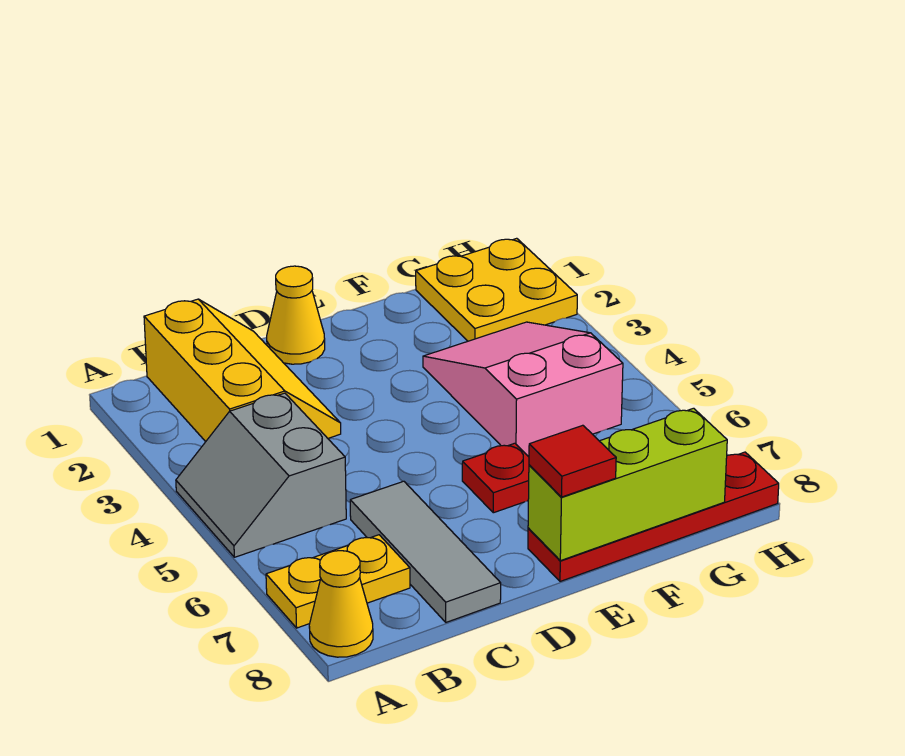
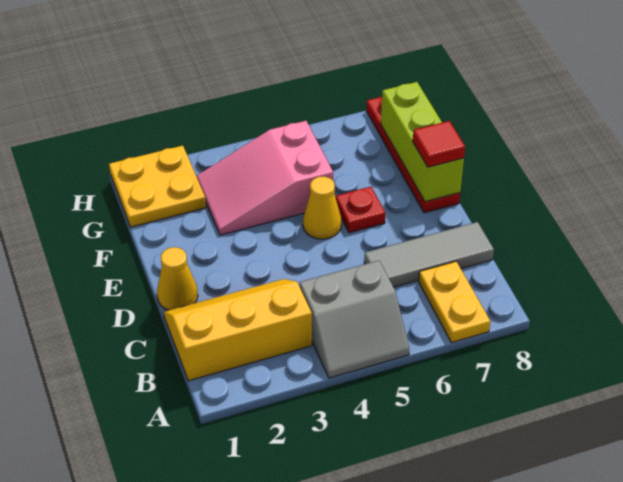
yellow cone A8 level 1 -> yellow cone E5 level 1

